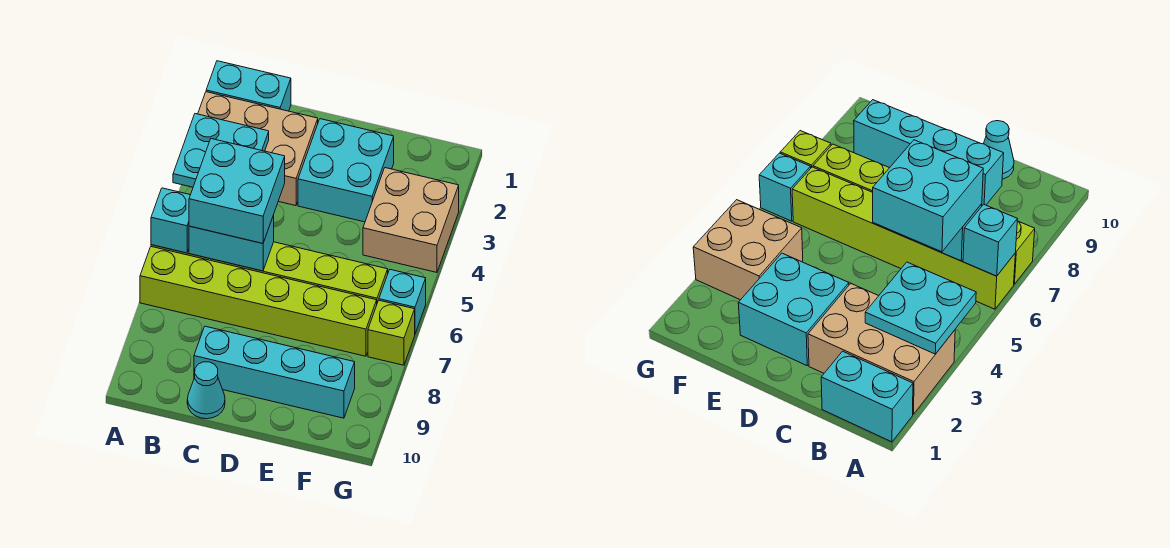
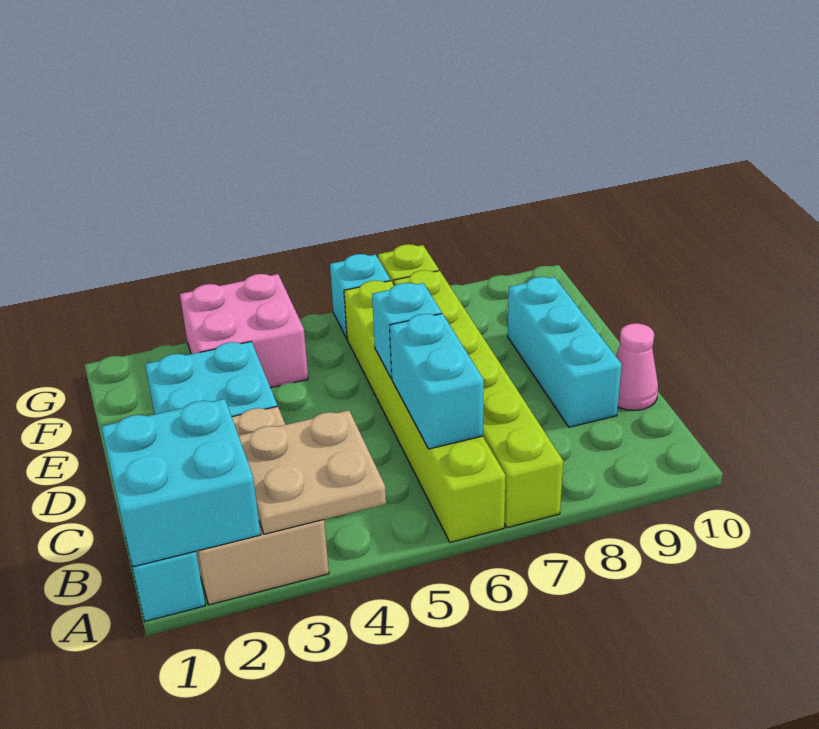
cyan plate A3:B4 level 2 -> tan plate A3:B4 level 2
cyan brick A6 level 2 -> cyan brick D6 level 2
cyan brick B5:C6 level 3 -> cyan brick A1:B2 level 2
cyan brick C9:F9 level 1 -> cyan brick C9:E9 level 1
cyan cone C10 level 1 -> pink cone C10 level 1
tan brick F3:G4 level 1 -> pink brick F3:G4 level 1

